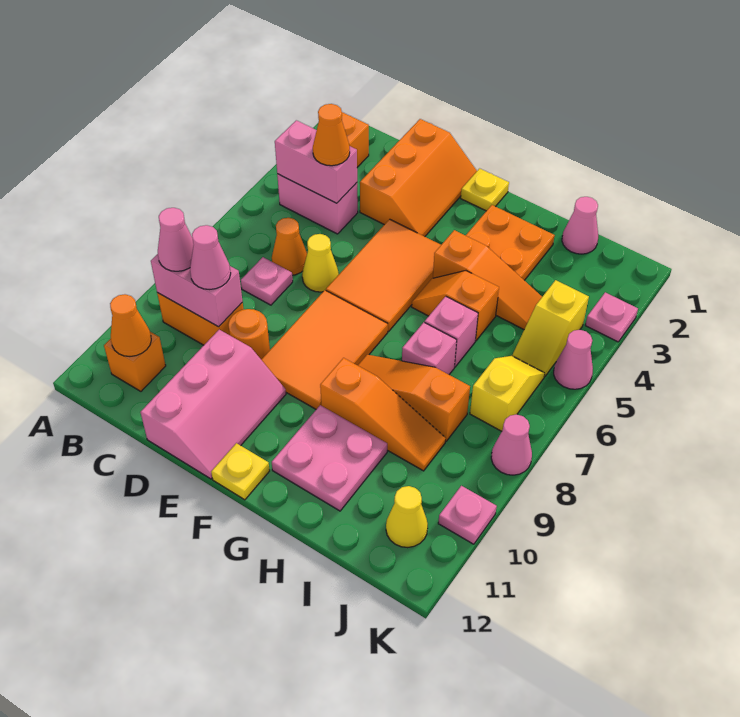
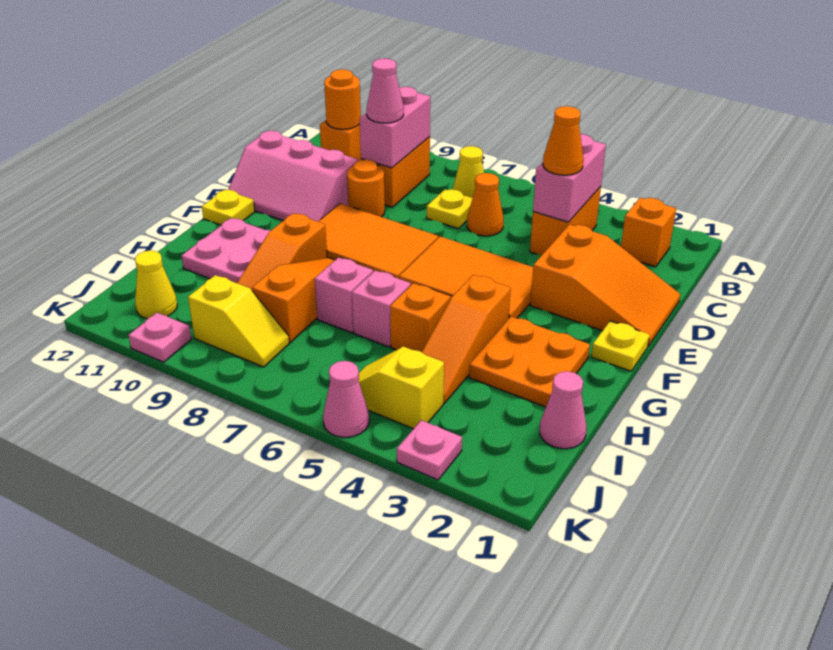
pink brick B4:C4 level 1 -> orange brick B4:C4 level 1
pink cone B9 level 3 -> none
orange cone B11 level 2 -> orange round brick B11 level 2
pink plate C7 level 1 -> yellow plate C7 level 1
orange slope D1:E3 level 1 top D -> orange slope D1:E3 level 1 top 3
yellow cone D6 level 1 -> yellow cone B7 level 1
yellow slope J6:J7 level 1 top 7 -> yellow slope J8:J9 level 1 top 9
pink cone K8 level 1 -> none

